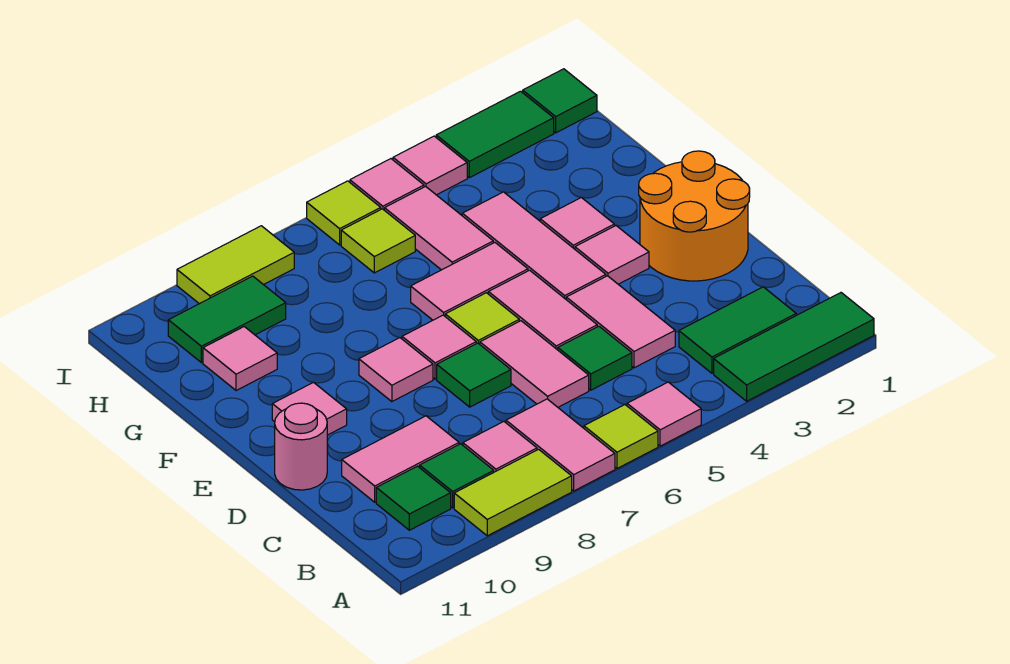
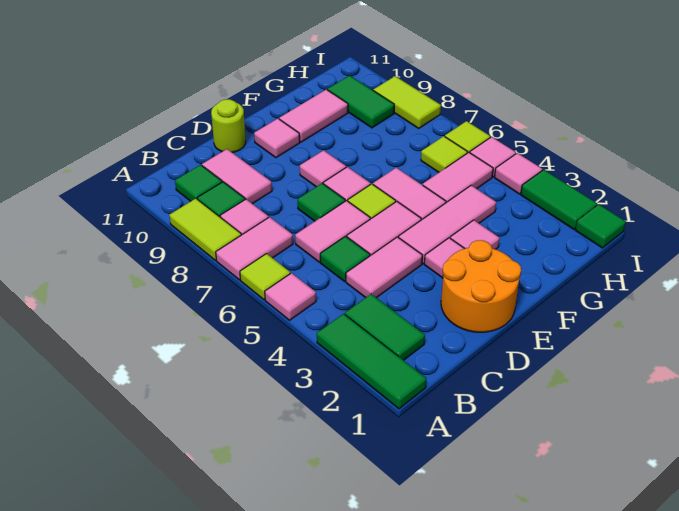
pink round brick D11 level 1 -> lime round brick D11 level 1
pink tile G10 level 1 -> pink tile F10:G10 level 1

